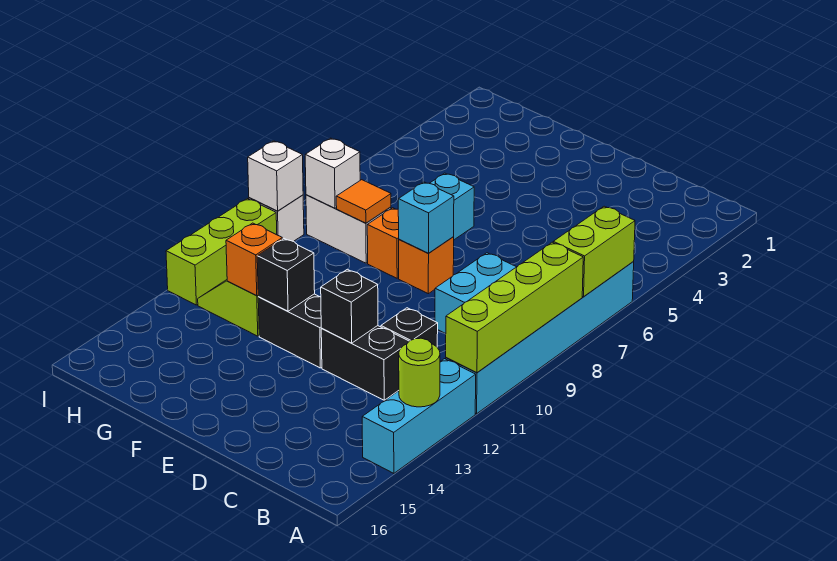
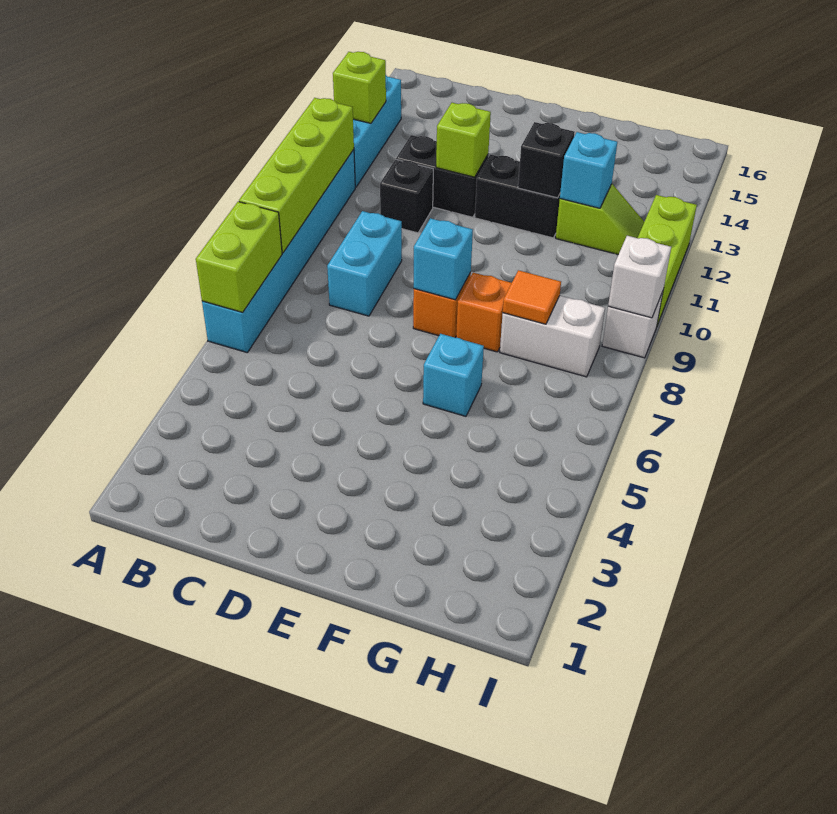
lime round brick A13 level 2 -> lime brick A13 level 2
black brick D12 level 2 -> lime brick D12 level 2
orange brick G12 level 2 -> cyan brick G12 level 2
white brick H8 level 2 -> none

